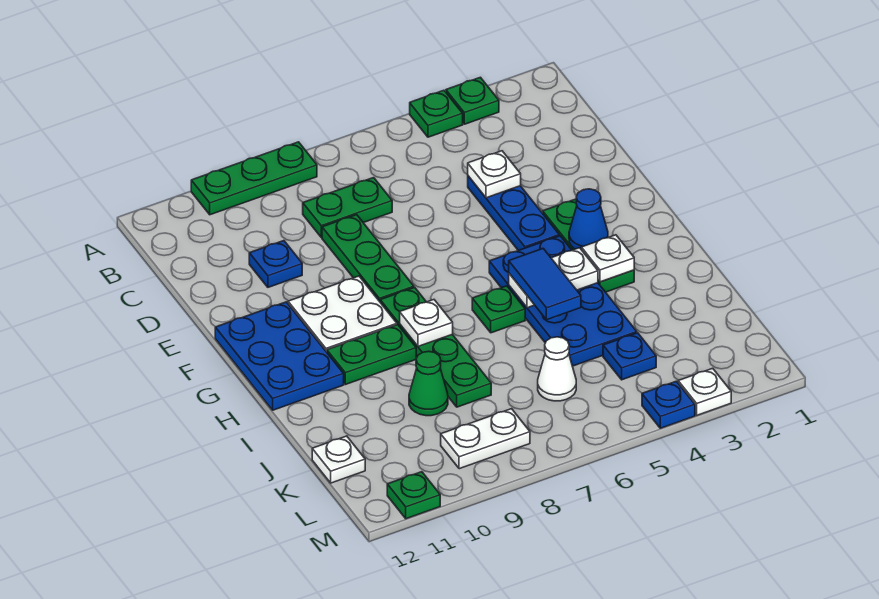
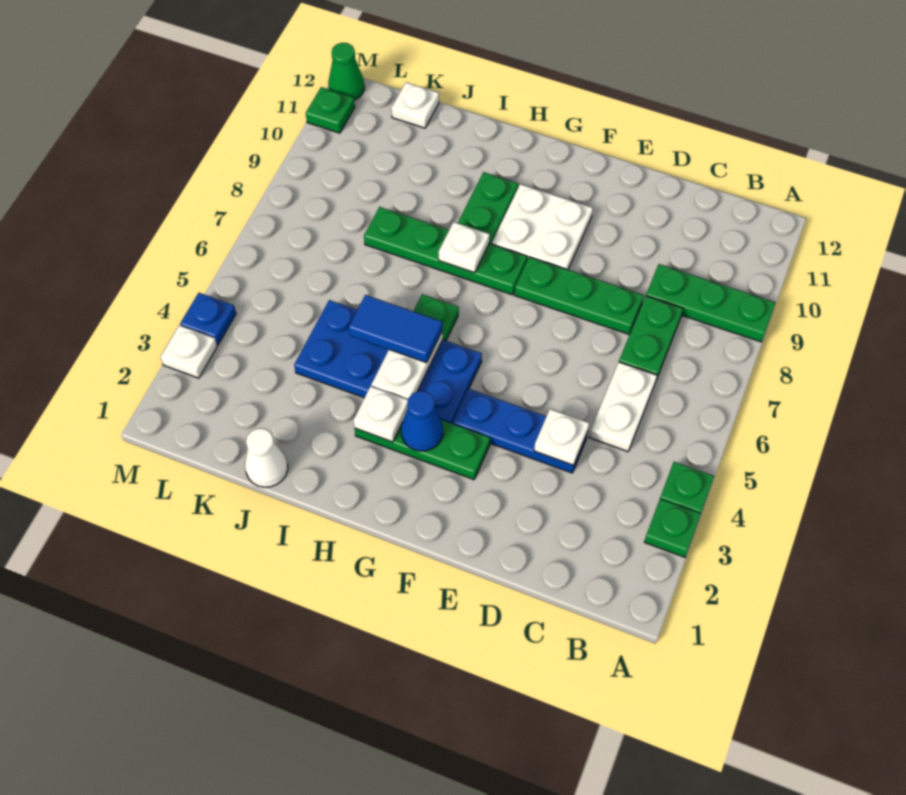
green plate A8:A10 level 1 -> green plate A9:C9 level 1
blue plate D10 level 1 -> none
blue plate F11:H12 level 1 -> none
green cone J9 level 1 -> green cone M12 level 1
blue plate K4 level 1 -> none
white cone K6 level 1 -> white cone J1 level 1
white plate L8:L9 level 1 -> white plate C5:C6 level 1

